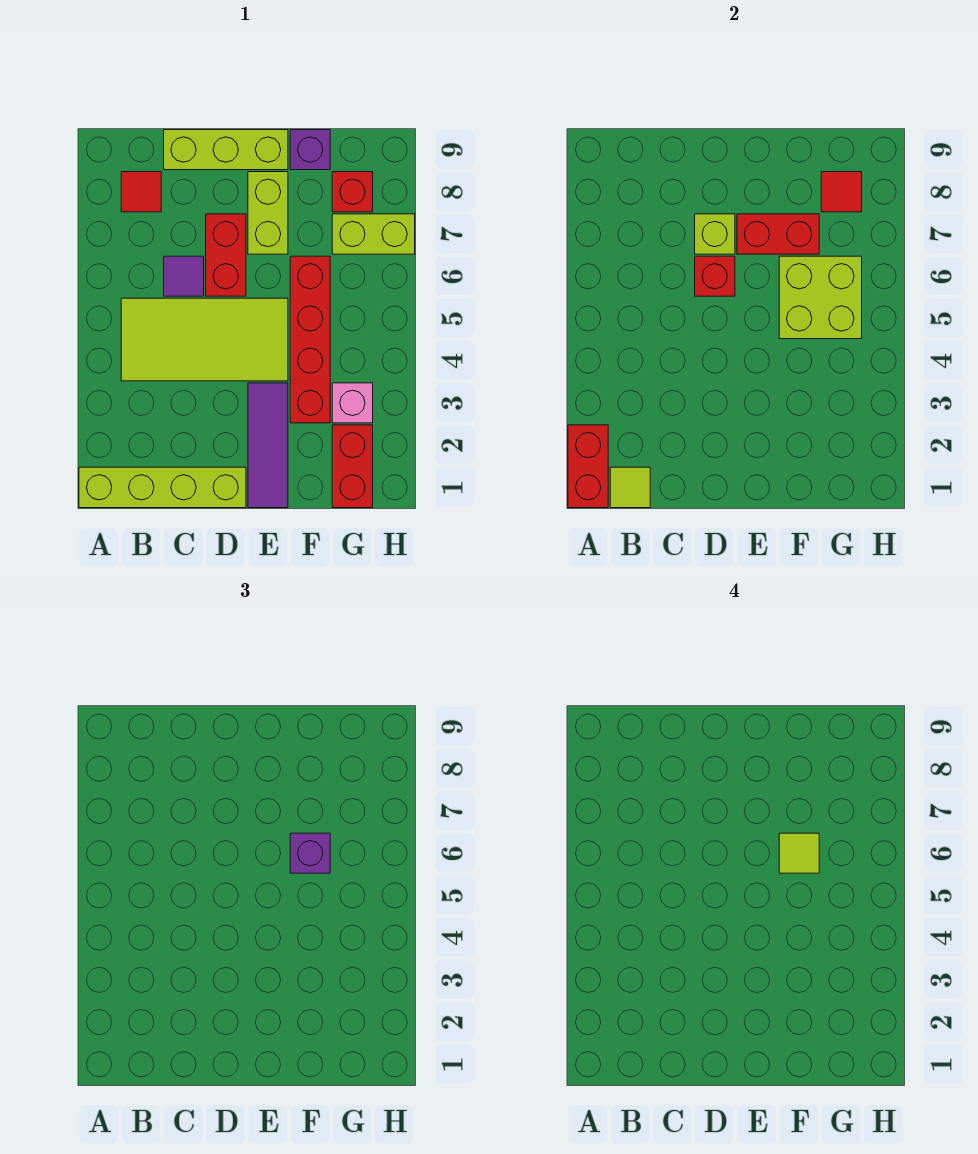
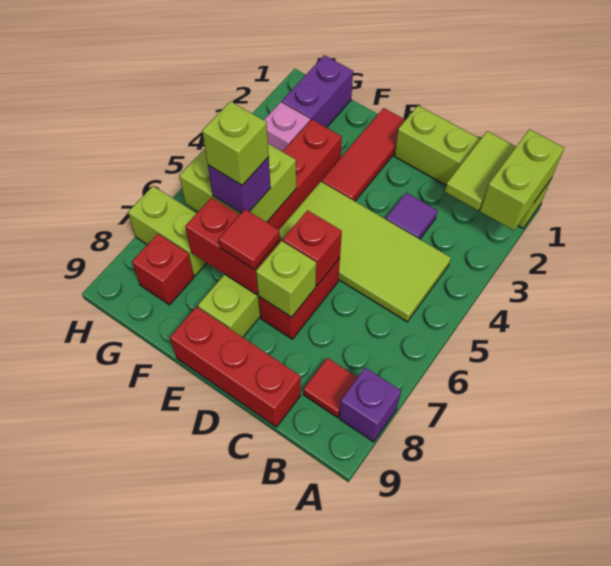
red brick A1:A2 level 2 -> lime brick A1:A2 level 2
lime tile B1 level 2 -> lime tile B1:B2 level 2
purple tile C6 level 1 -> purple tile C3 level 1
lime brick C9:E9 level 1 -> red brick C9:E9 level 1
purple tile E1:E3 level 1 -> red tile E1:E3 level 1
lime tile F6 level 4 -> lime brick F6 level 4
purple brick F9 level 1 -> purple brick A8 level 1
red brick G1:G2 level 1 -> purple brick G1:G2 level 1
red tile G8 level 2 -> red tile E7 level 3

